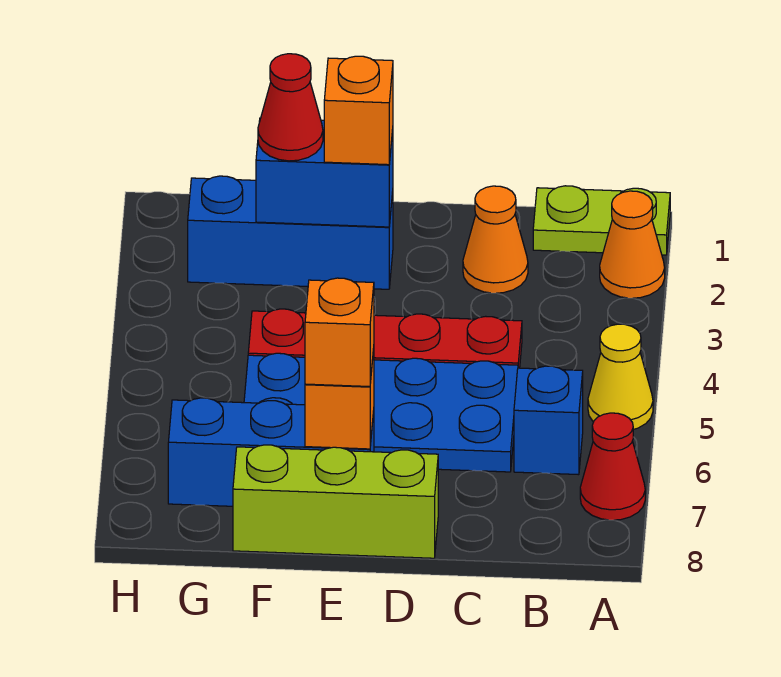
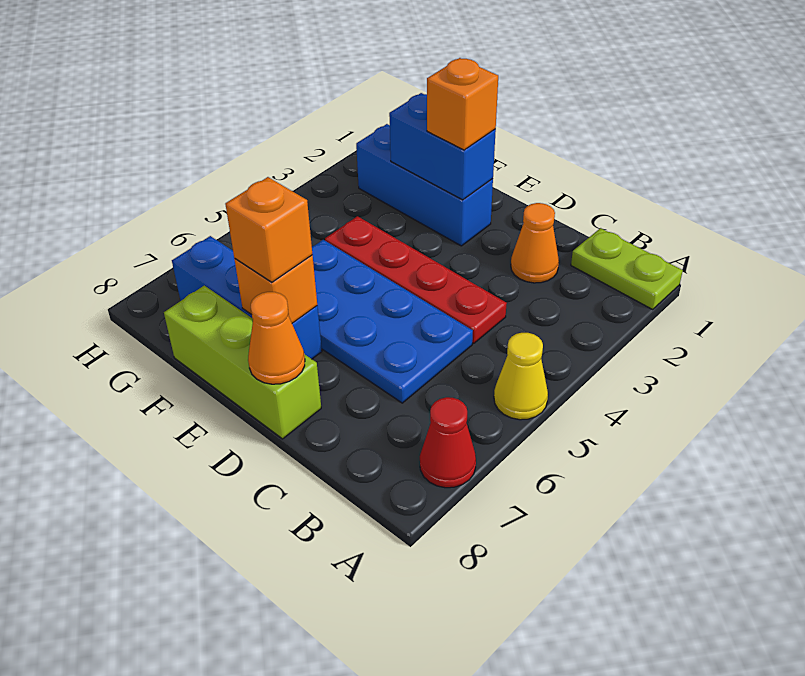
orange cone A2 level 1 -> orange cone D8 level 2
blue brick B6 level 1 -> none
red cone F2 level 3 -> none

